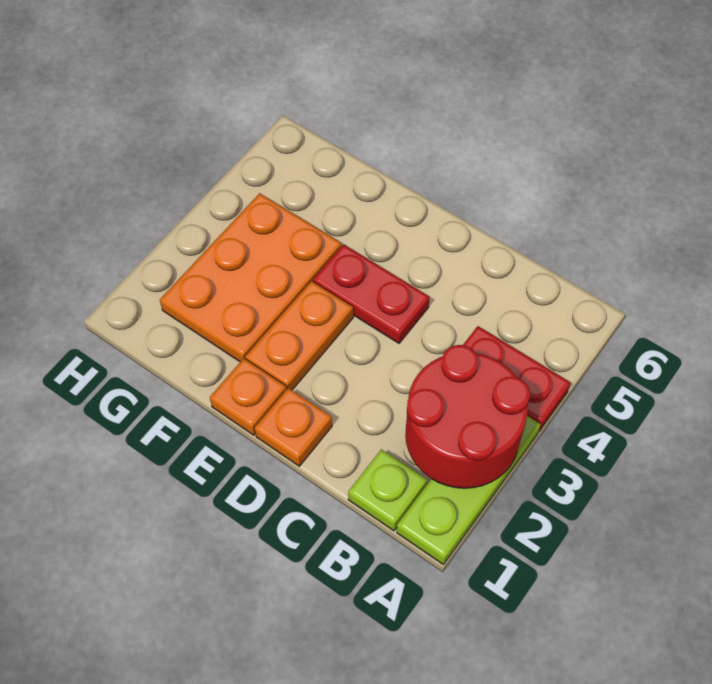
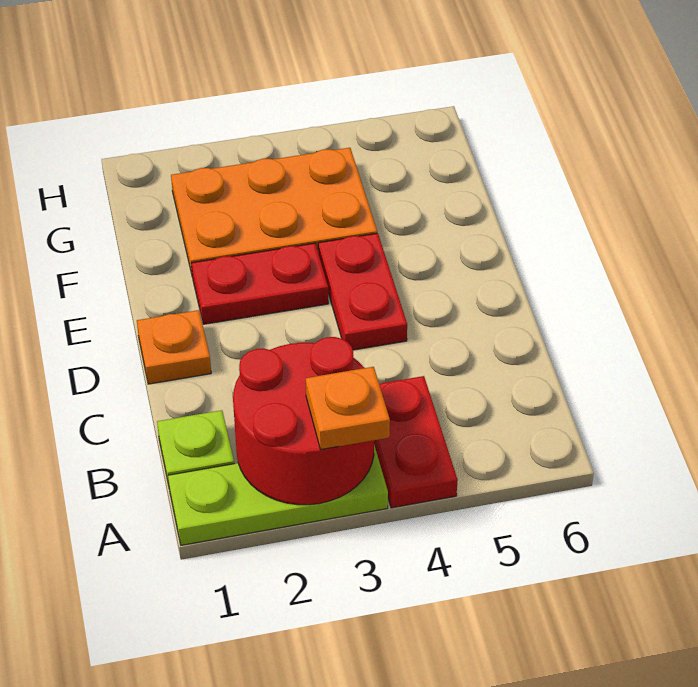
orange plate E1 level 1 -> orange plate A3 level 3
orange plate E2:E3 level 1 -> red plate E2:E3 level 1

